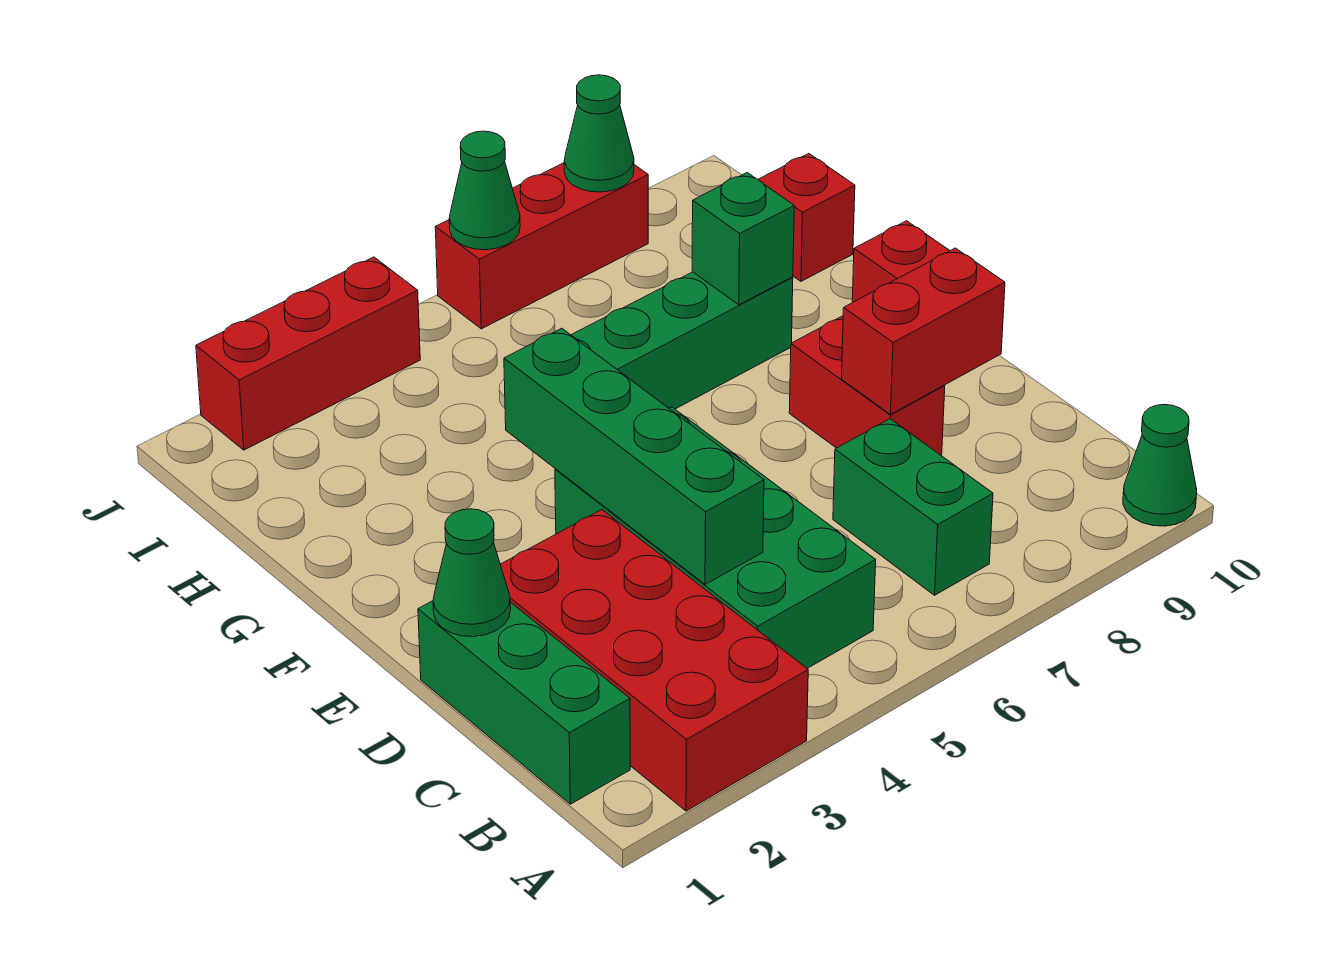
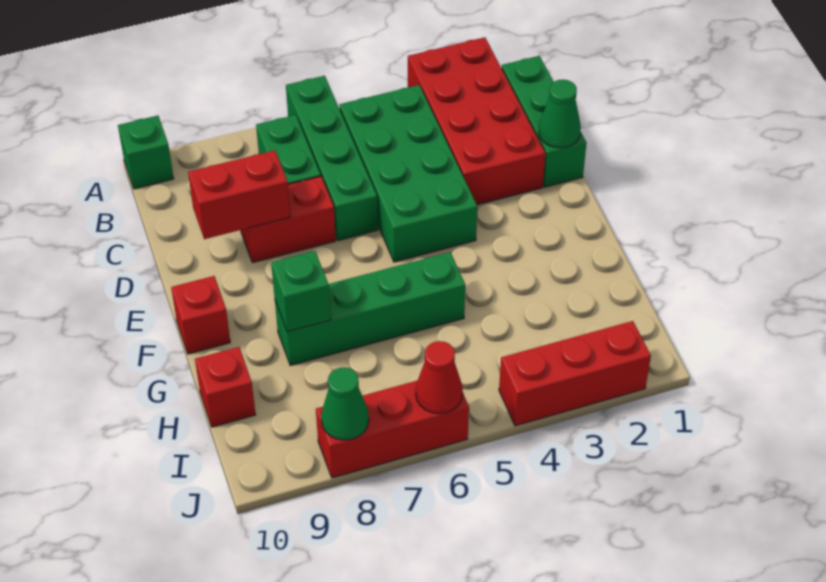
green cone A10 level 1 -> green brick A10 level 1
green brick C4:F4 level 2 -> green brick A6:D6 level 1
red brick D8:E8 level 1 -> red brick D7:D8 level 1
green cone J6 level 2 -> red cone J6 level 2

